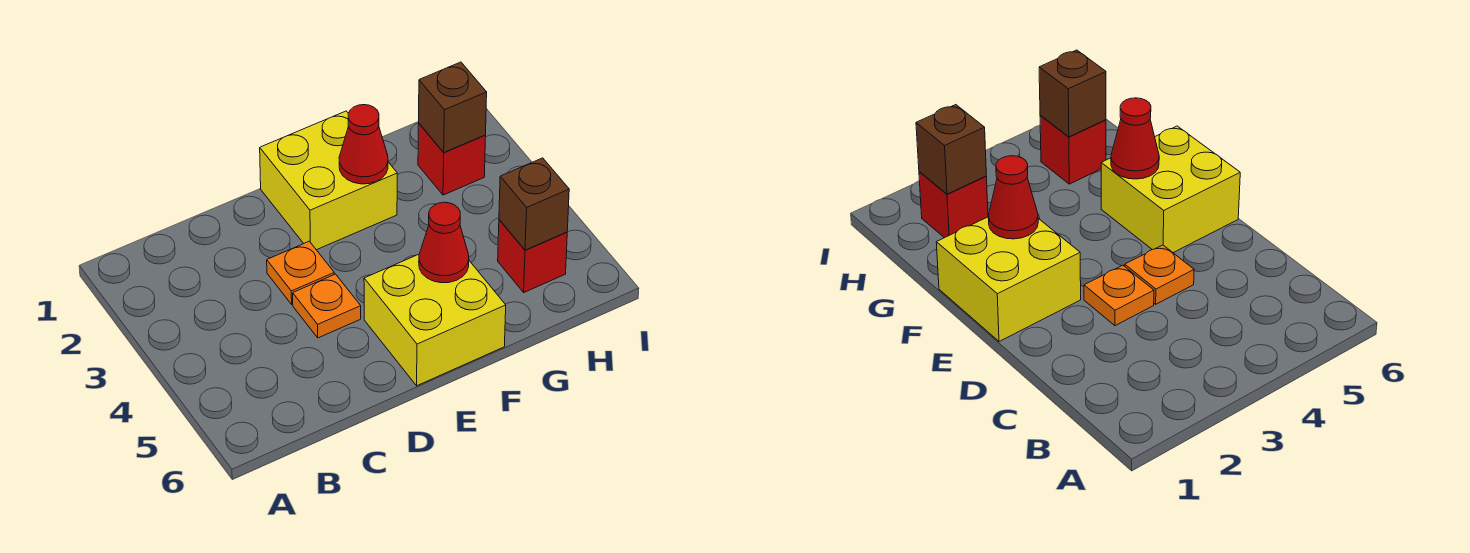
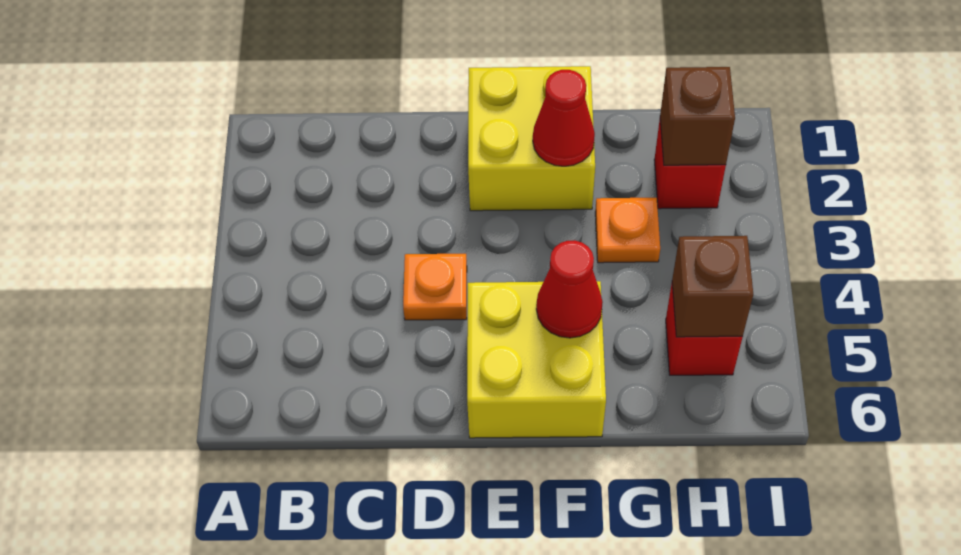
orange plate D3 level 1 -> orange plate G3 level 1

